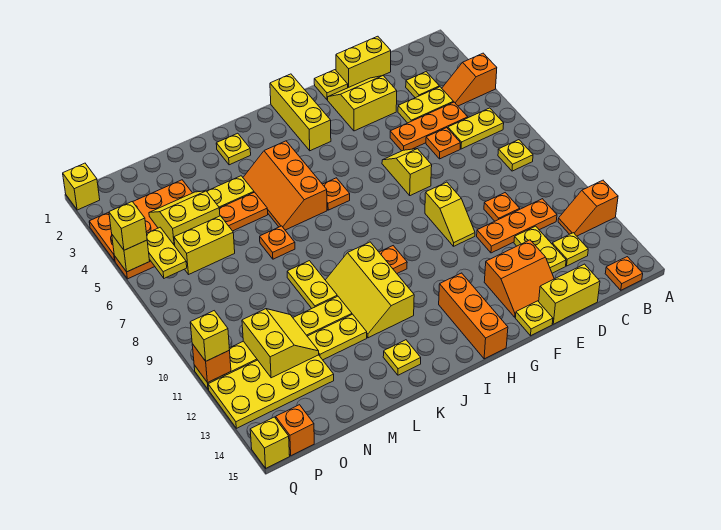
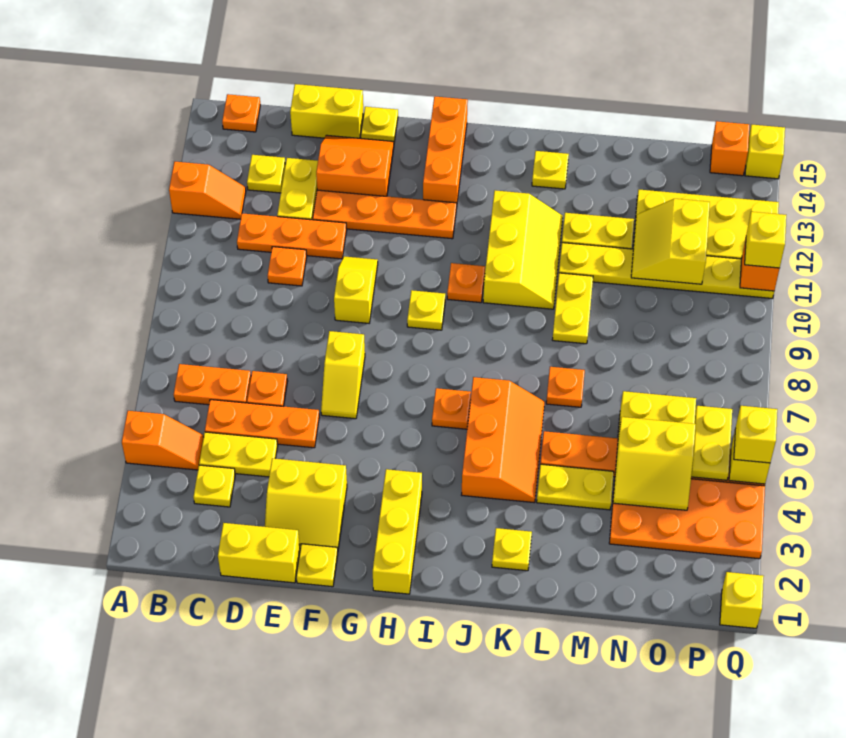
yellow plate B6:C6 level 1 -> orange plate B6:C6 level 1
yellow plate B8 level 1 -> yellow plate H9 level 1
none -> orange plate E12:H12 level 1

